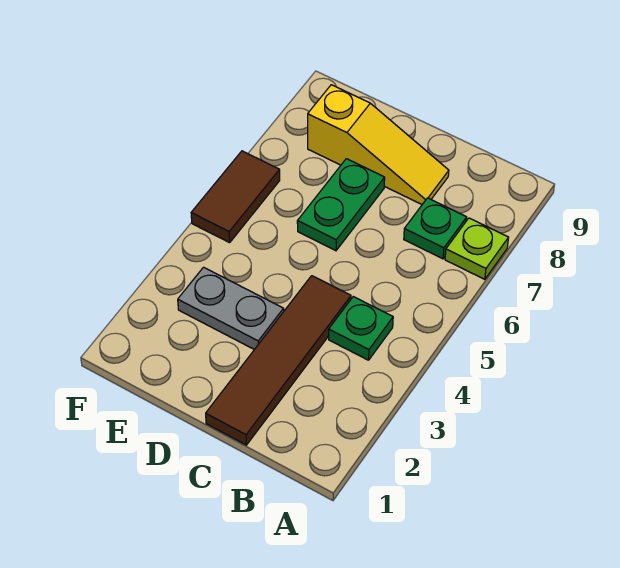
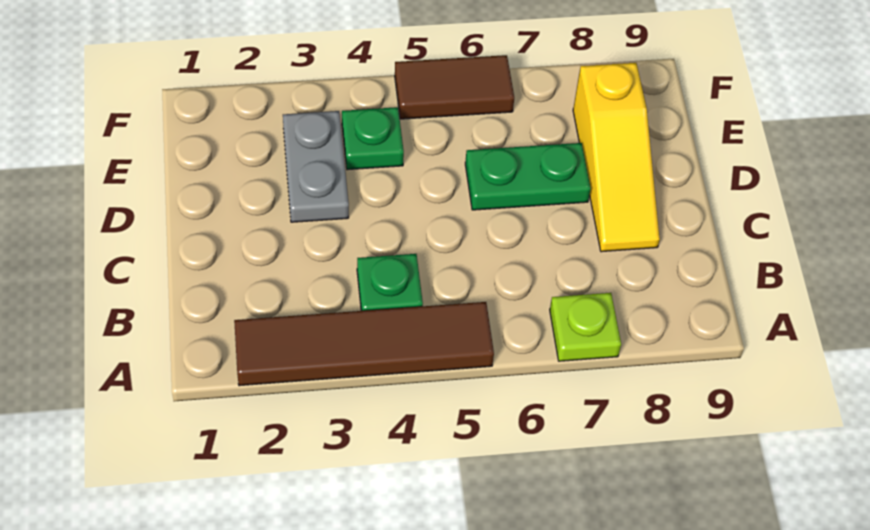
green plate B7 level 1 -> green plate E4 level 1
brown tile C1:C4 level 1 -> brown tile A2:A5 level 1

